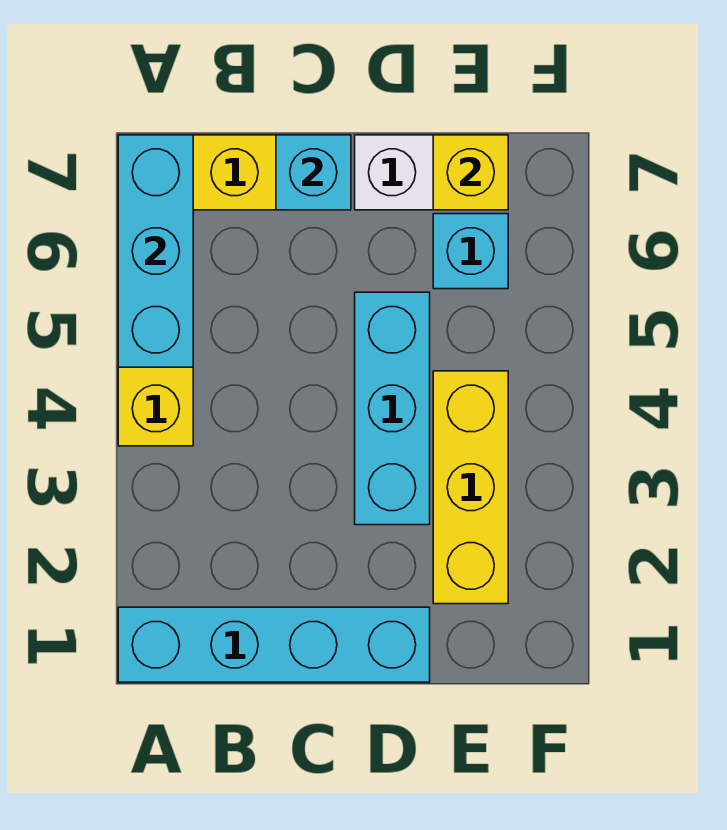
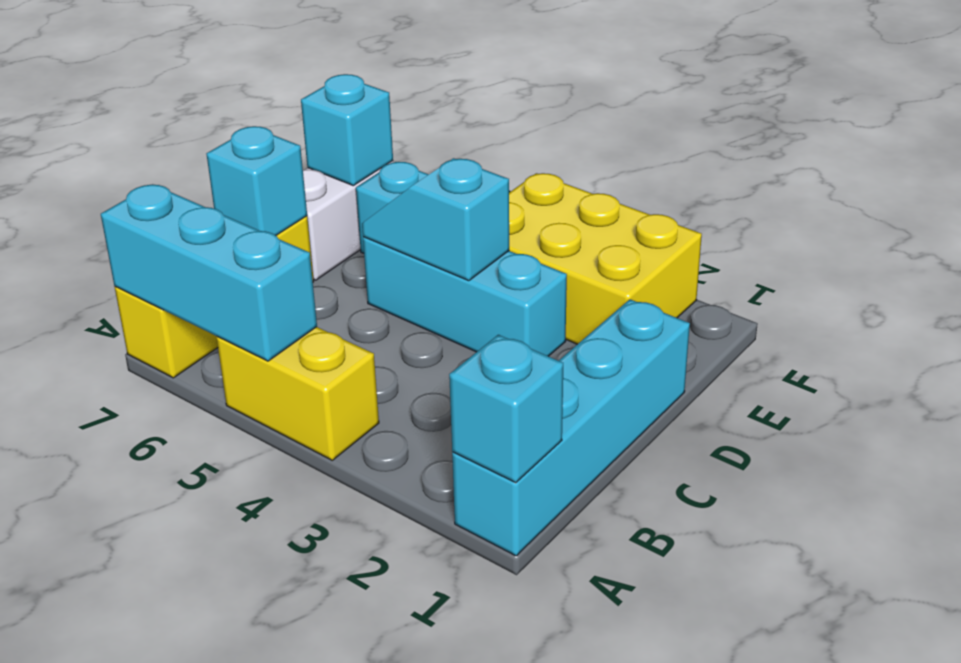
none -> cyan brick A1 level 2
none -> cyan slope D4:D5 level 2 top 4
yellow brick E2:E4 level 1 -> yellow brick E2:F4 level 1
yellow brick E7 level 2 -> cyan brick E7 level 2

